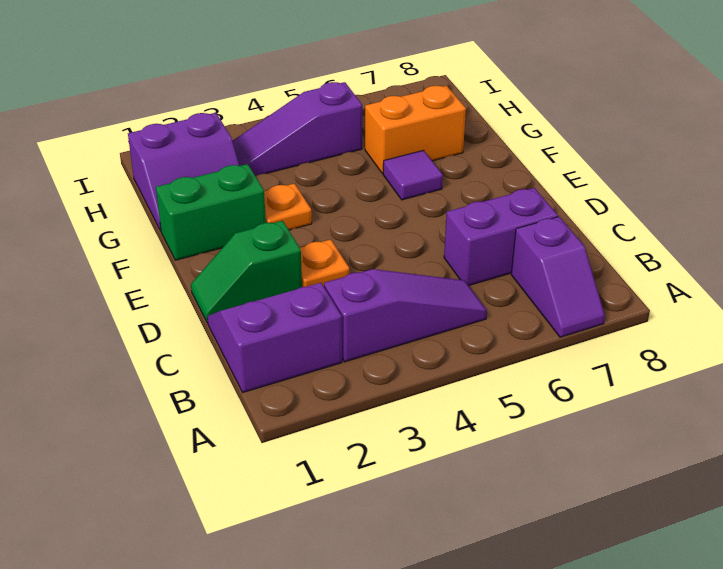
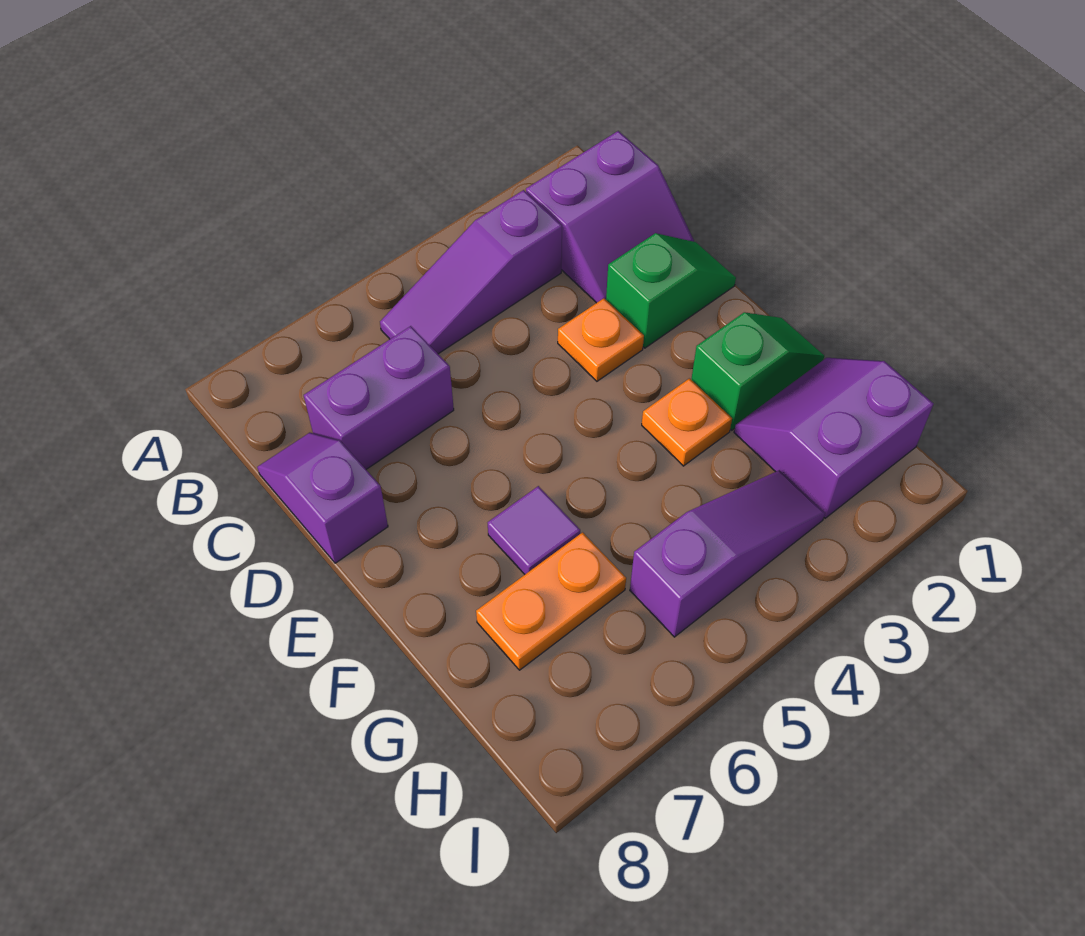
purple slope A7:B7 level 1 top B -> purple slope C8:D8 level 1 top D
green brick F1:F2 level 1 -> green slope F1:F2 level 1 top 2
orange brick G6:G7 level 1 -> orange plate G6:G7 level 1

